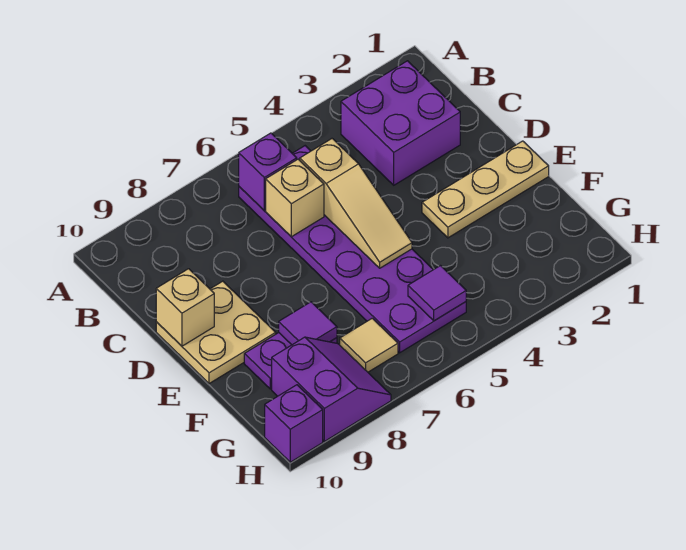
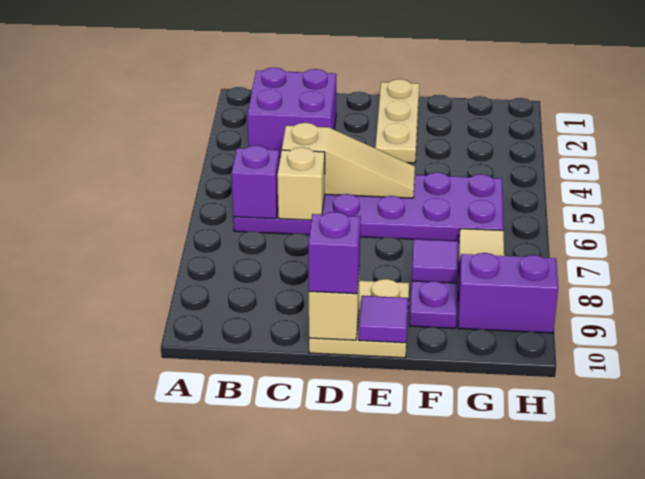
purple tile G5 level 2 -> purple tile E10 level 2
purple brick H10 level 1 -> purple brick D10 level 3

